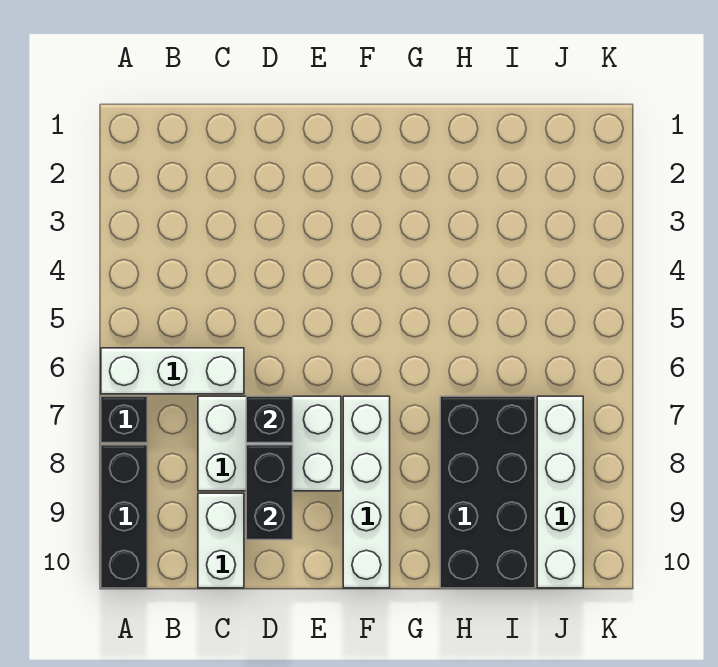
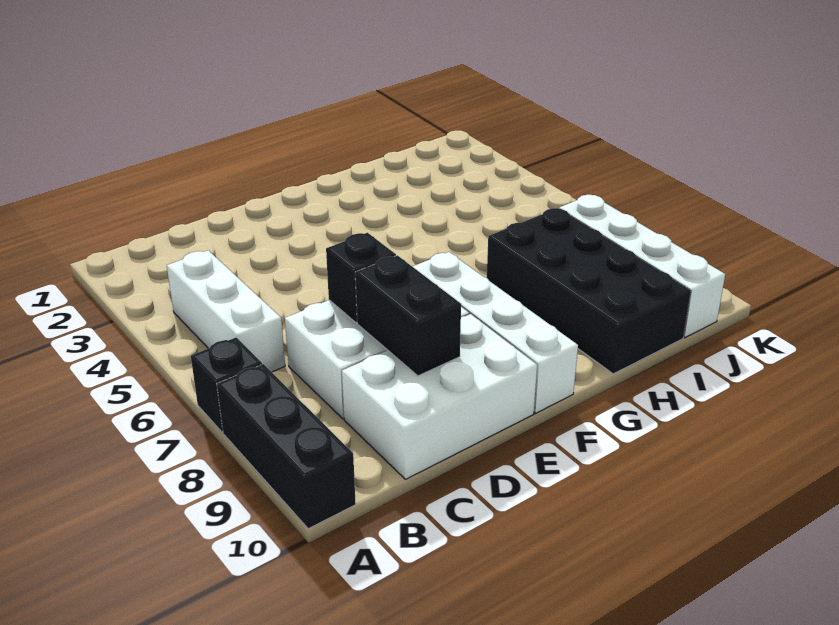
white brick A6:C6 level 1 -> white brick B4:B6 level 1
white brick C9:C10 level 1 -> white brick C9:E10 level 1

